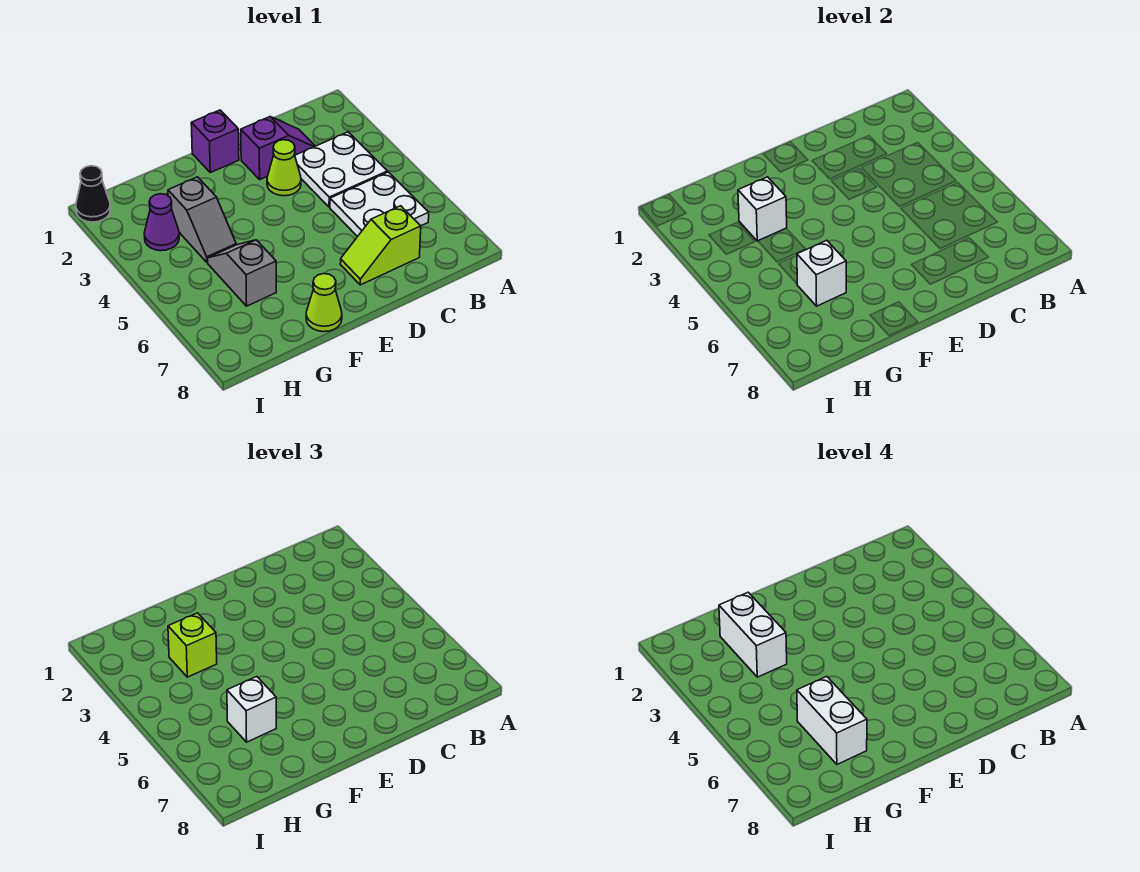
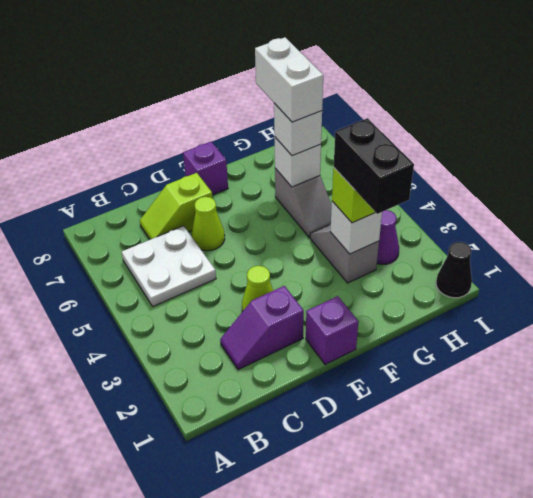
white plate B3:C4 level 1 -> none
lime slope C7:D7 level 1 top C -> lime slope C7:D7 level 1 top D
none -> purple brick E8 level 1
lime cone F8 level 1 -> lime cone D6 level 1
white brick G2:G3 level 4 -> black brick G2:G3 level 4

